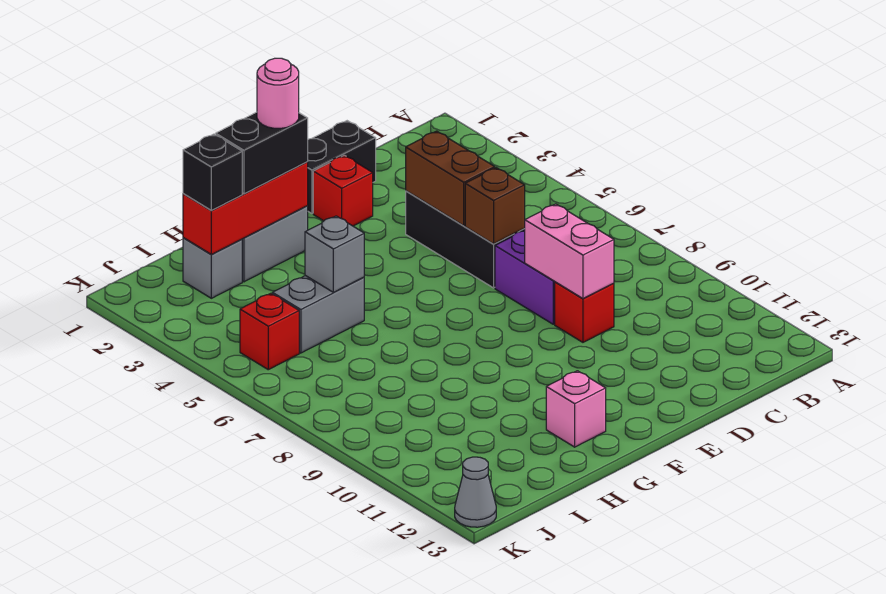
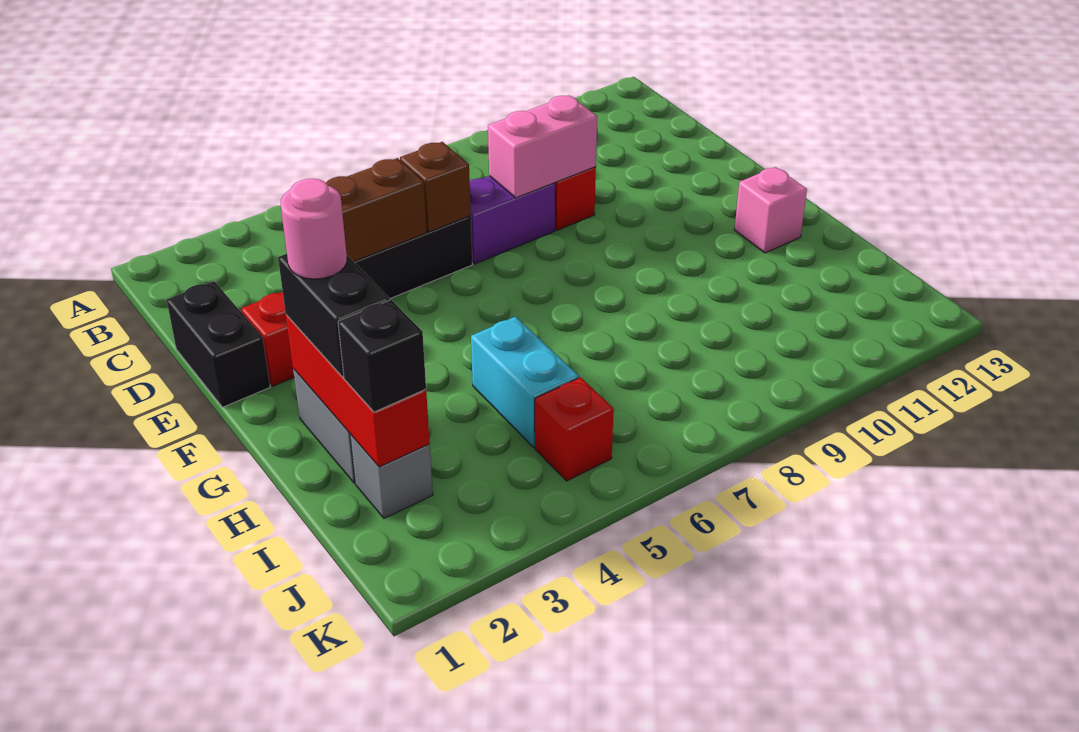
grey brick H5:I5 level 1 -> cyan brick H5:I5 level 1
grey brick H5 level 2 -> none
grey cone K13 level 1 -> none

